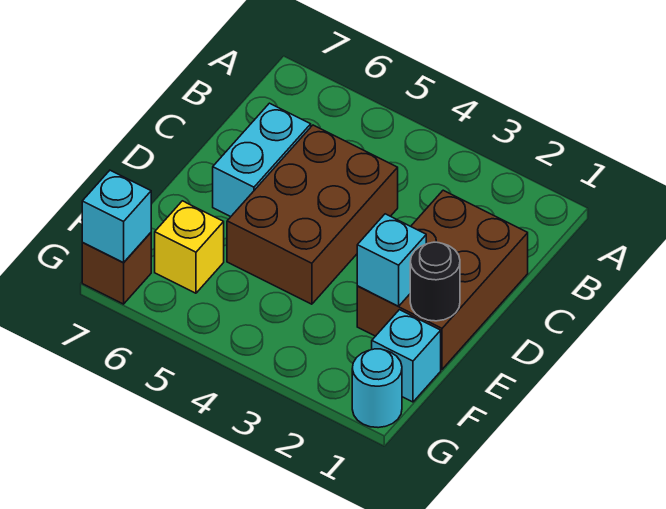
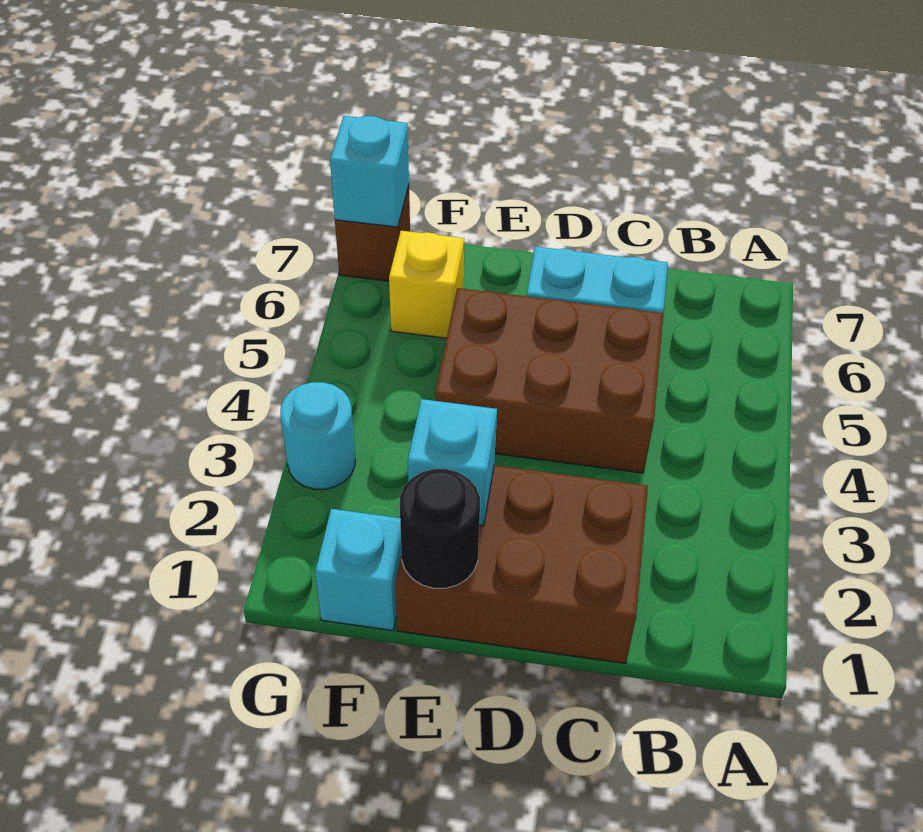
cyan round brick G1 level 1 -> cyan round brick G3 level 1

